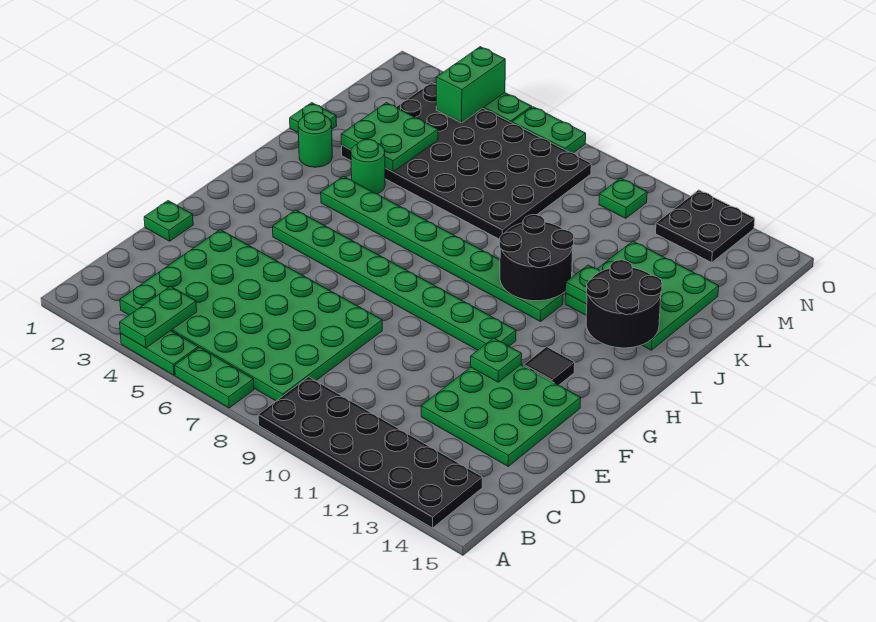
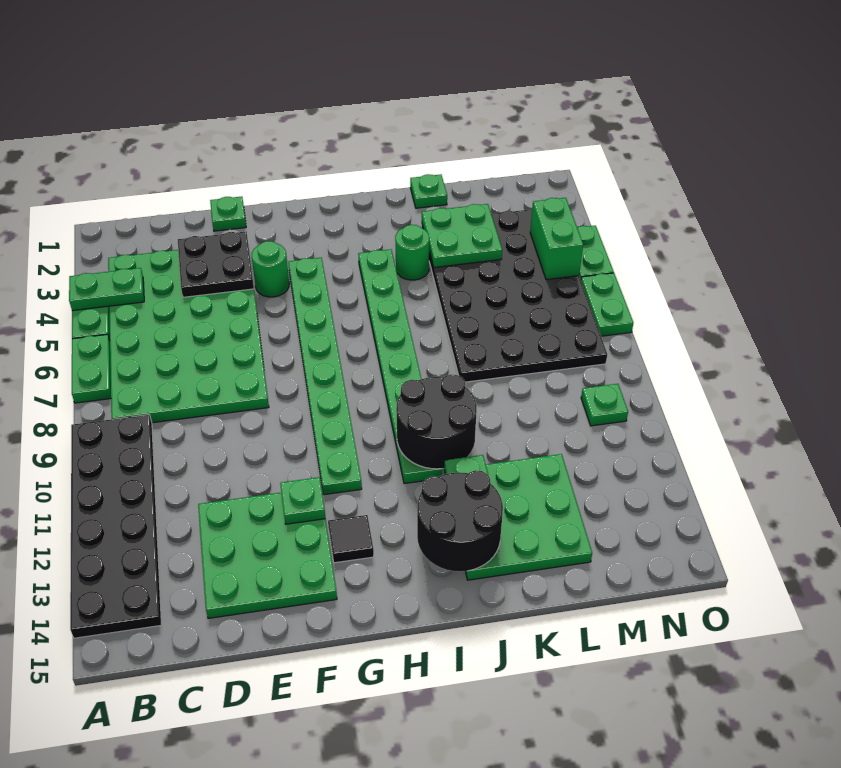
green round brick J2 level 1 -> green round brick F4 level 1
green brick N4:O4 level 2 -> green brick N4:N5 level 2
black plate N12:O13 level 1 -> black plate D3:E4 level 2

